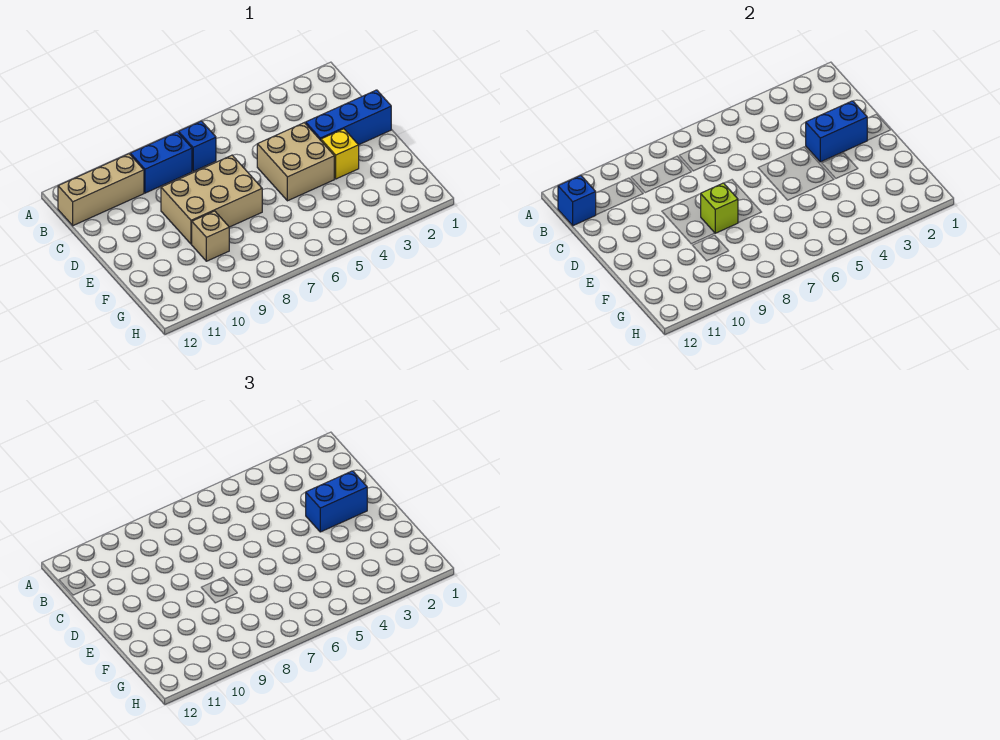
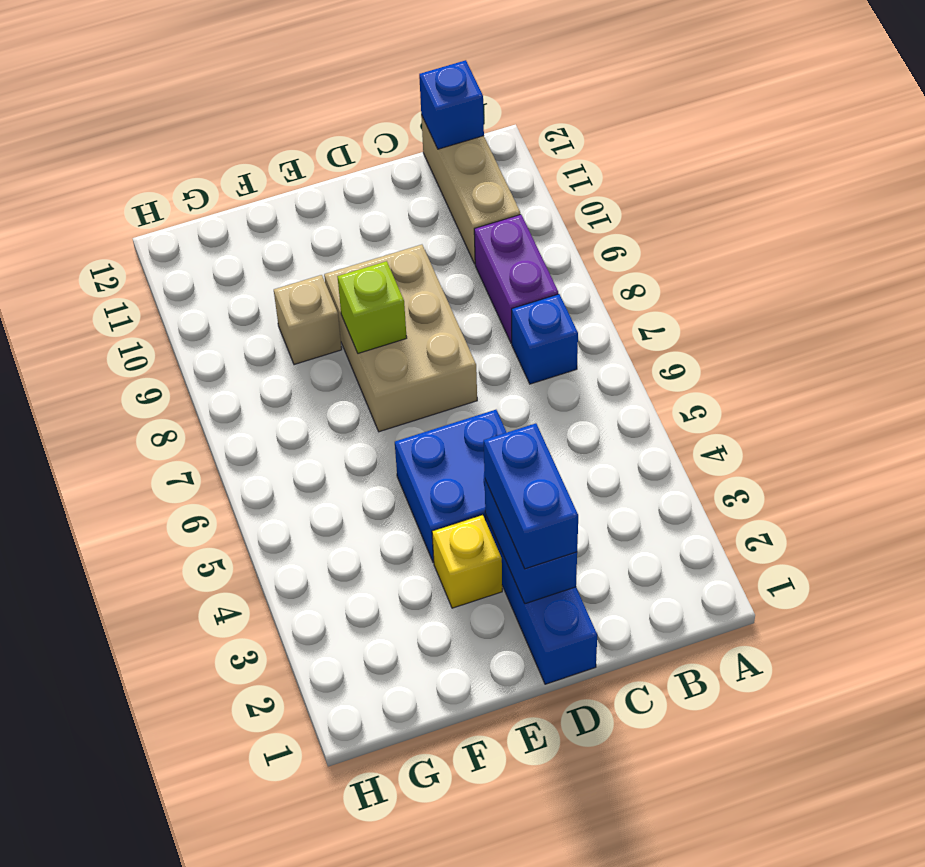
blue brick B8:B9 level 1 -> purple brick B8:B9 level 1
tan brick D4:E5 level 1 -> blue brick D4:E5 level 1

